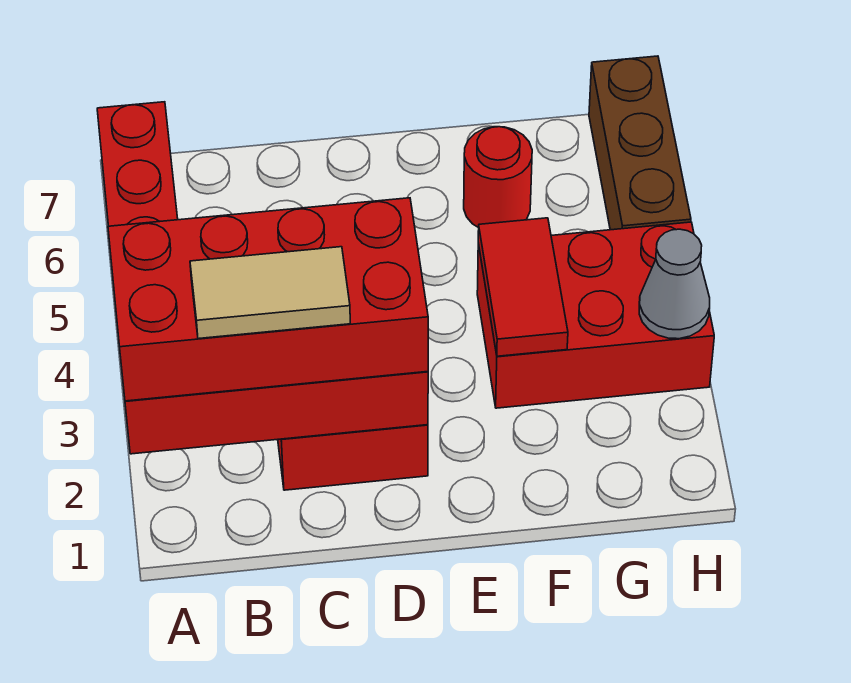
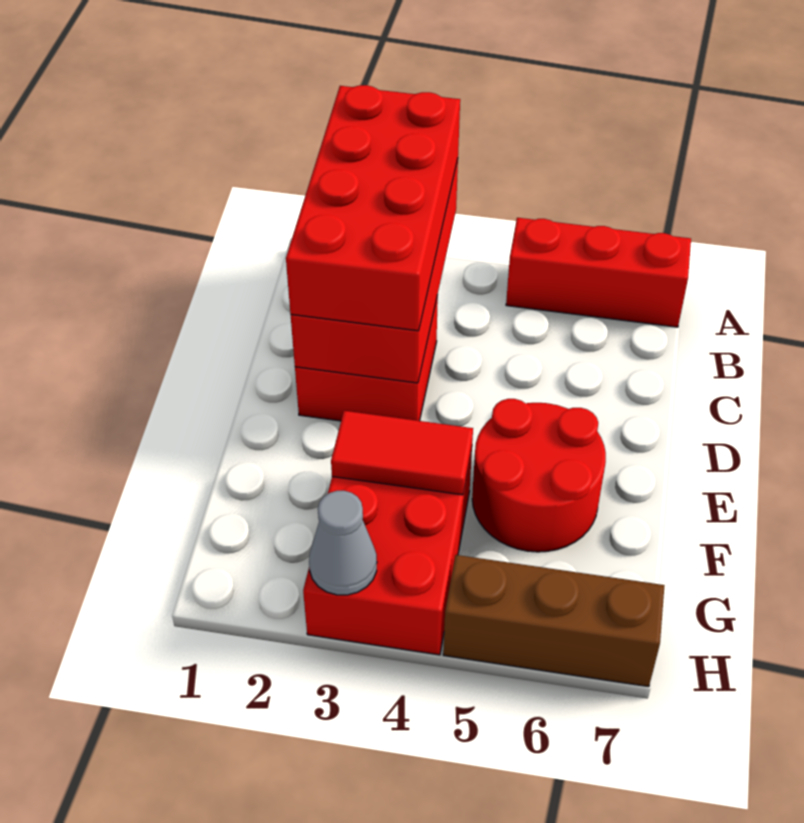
tan tile B2:C2 level 4 -> none
red round brick F6 level 1 -> red round brick E5:F6 level 1

